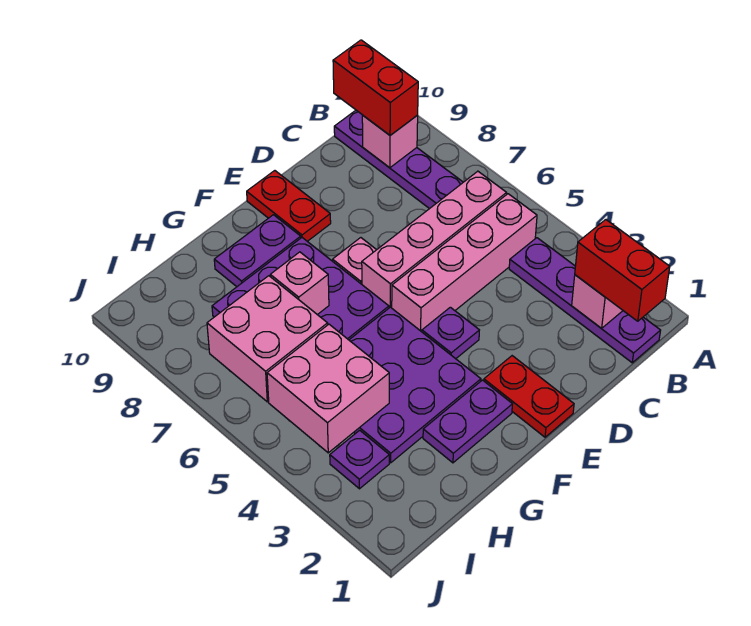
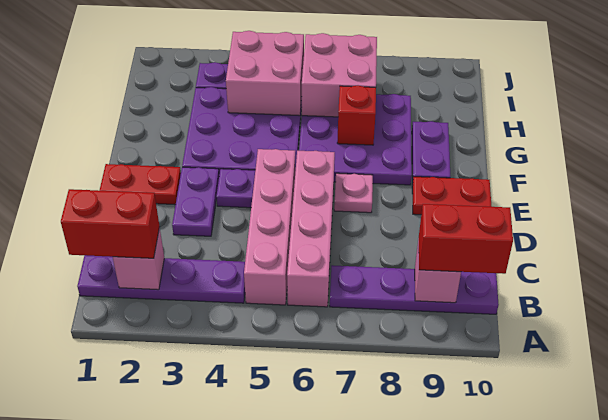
purple plate F2:G2 level 1 -> purple plate D3:E3 level 1
pink brick G7 level 2 -> red brick G7 level 2

